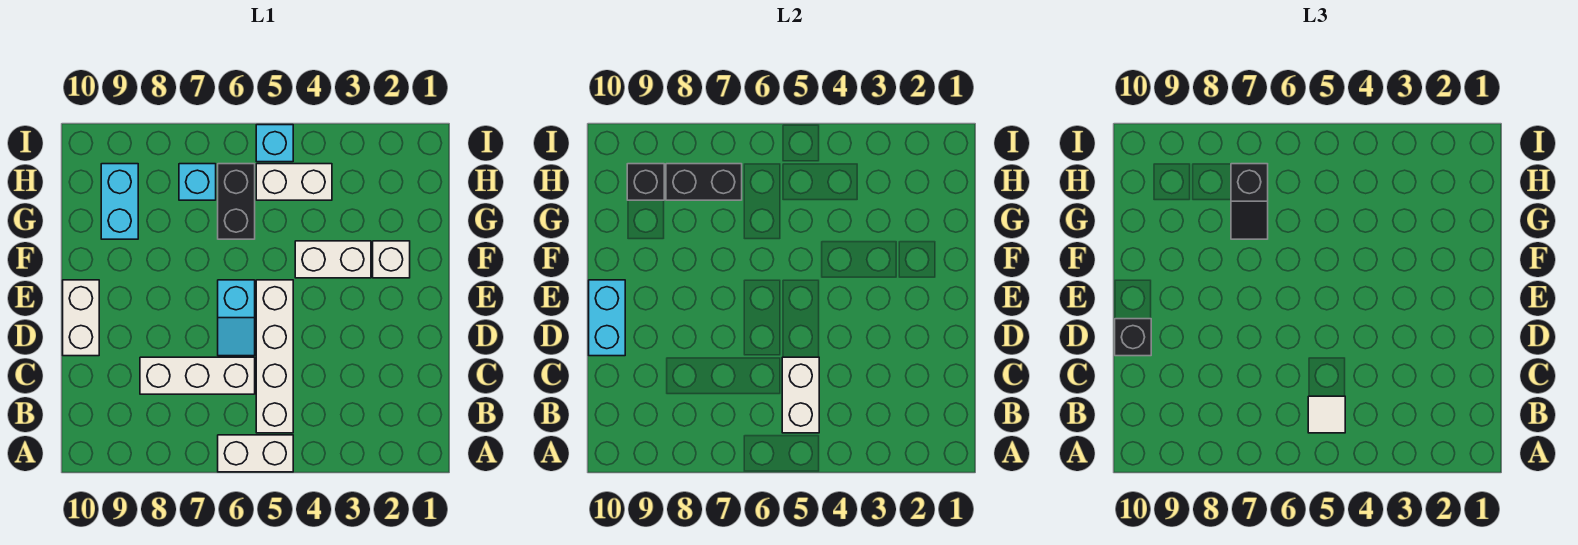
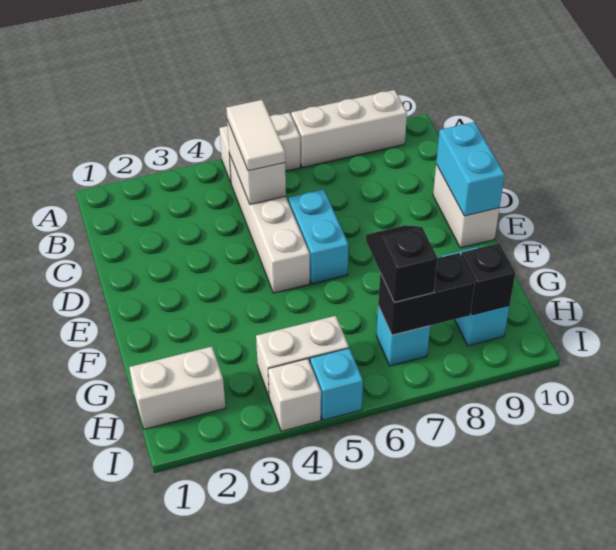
white tile B5 level 3 -> white tile B5:C5 level 3
white brick C6:C8 level 1 -> white brick A7:A9 level 1
cyan slope D6:E6 level 1 top E -> cyan brick D6:E6 level 1
black brick D10 level 3 -> none
white brick F2 level 1 -> white brick I4 level 1
white brick F3:F4 level 1 -> white brick H1:H2 level 1
black brick G6:H6 level 1 -> none

